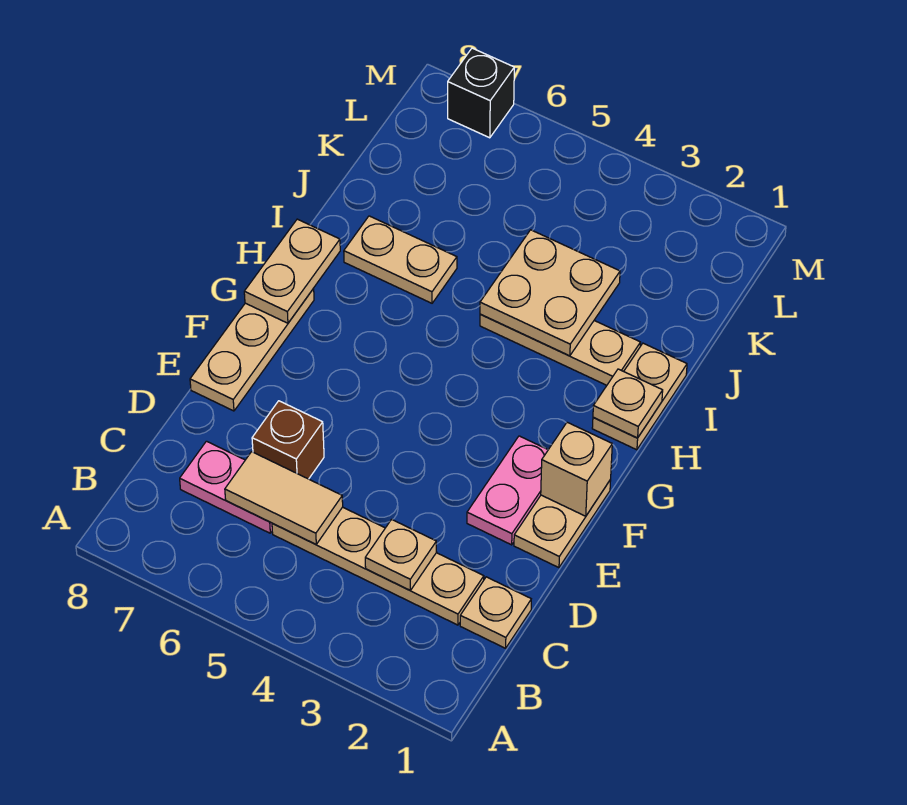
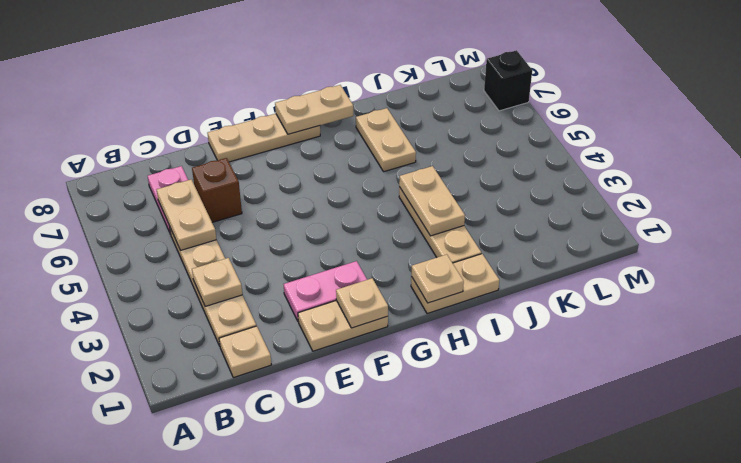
tan tile C5:C6 level 2 -> tan plate C5:C6 level 2
tan brick F1 level 2 -> tan plate F1 level 2
tan plate I3:J4 level 2 -> tan plate I3:I4 level 2

